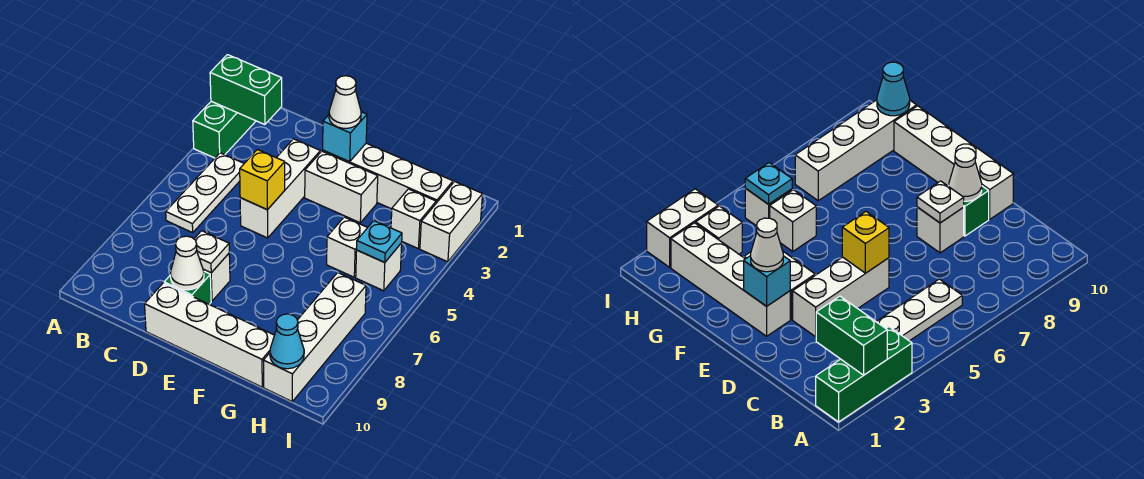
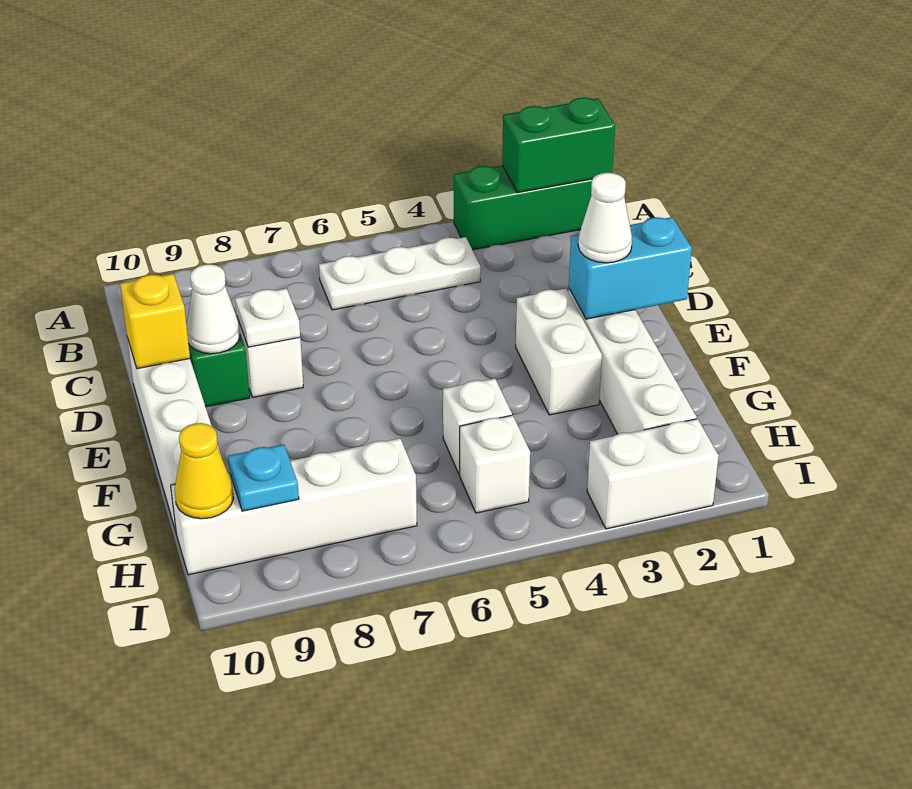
green brick A2:B2 level 2 -> green brick A1:A2 level 2
white brick D3:D5 level 1 -> none
yellow brick D5 level 2 -> yellow brick D10 level 2
cyan brick E2 level 2 -> cyan brick E1:E2 level 2
white brick H3 level 1 -> none
cyan plate H5 level 2 -> cyan plate H9 level 2
cyan cone H10 level 2 -> yellow cone H10 level 2

